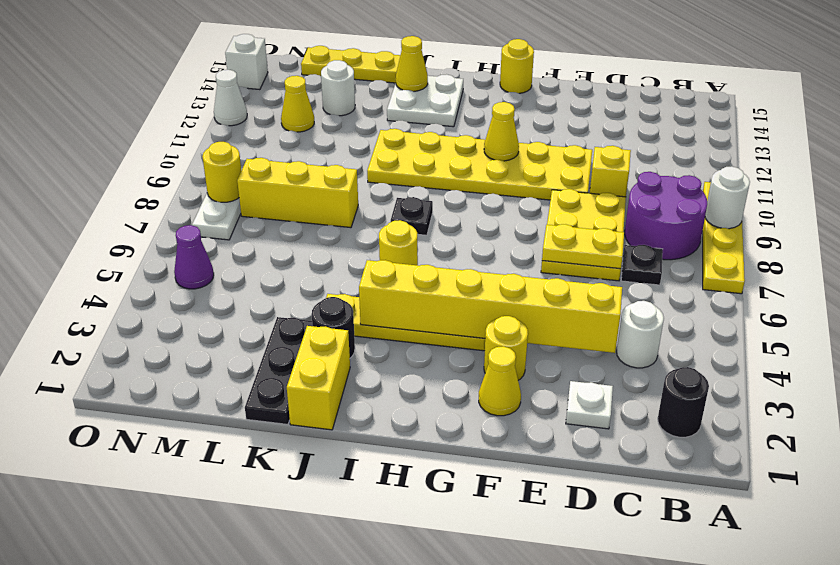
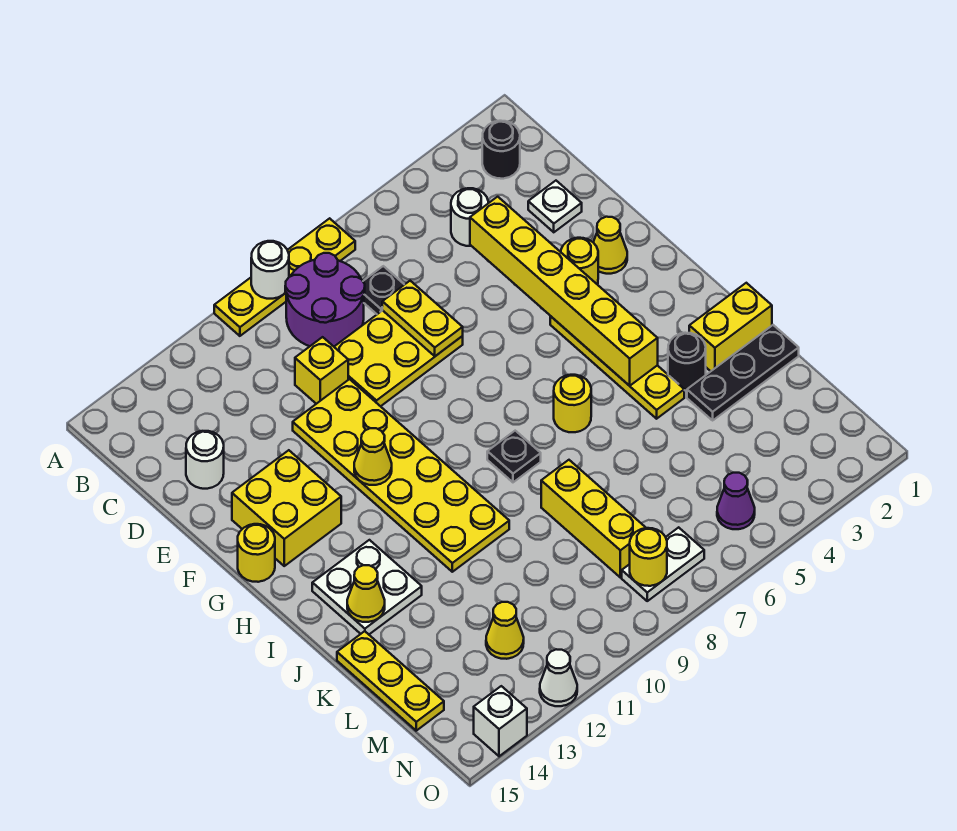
none -> yellow brick F13:G14 level 1
white round brick L13 level 1 -> white round brick D14 level 1

